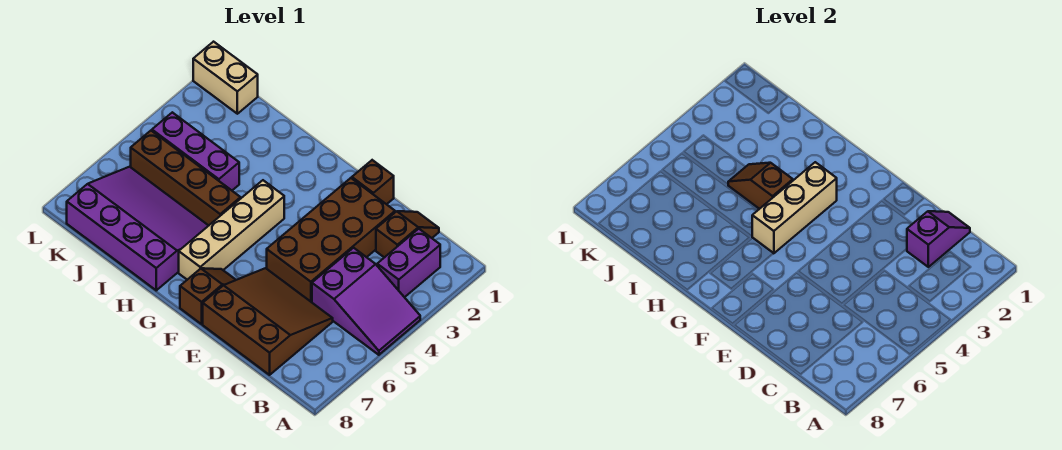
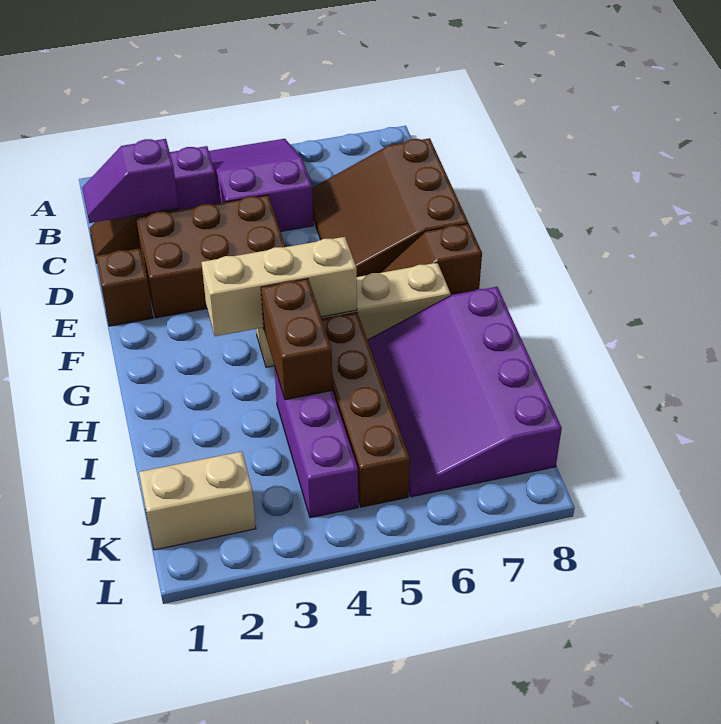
brown brick D2:E5 level 1 -> brown brick D2:E4 level 1
brown slope H4:I4 level 2 top H -> brown brick H4:I4 level 2
tan brick K1:L1 level 1 -> tan brick K1:K2 level 1

